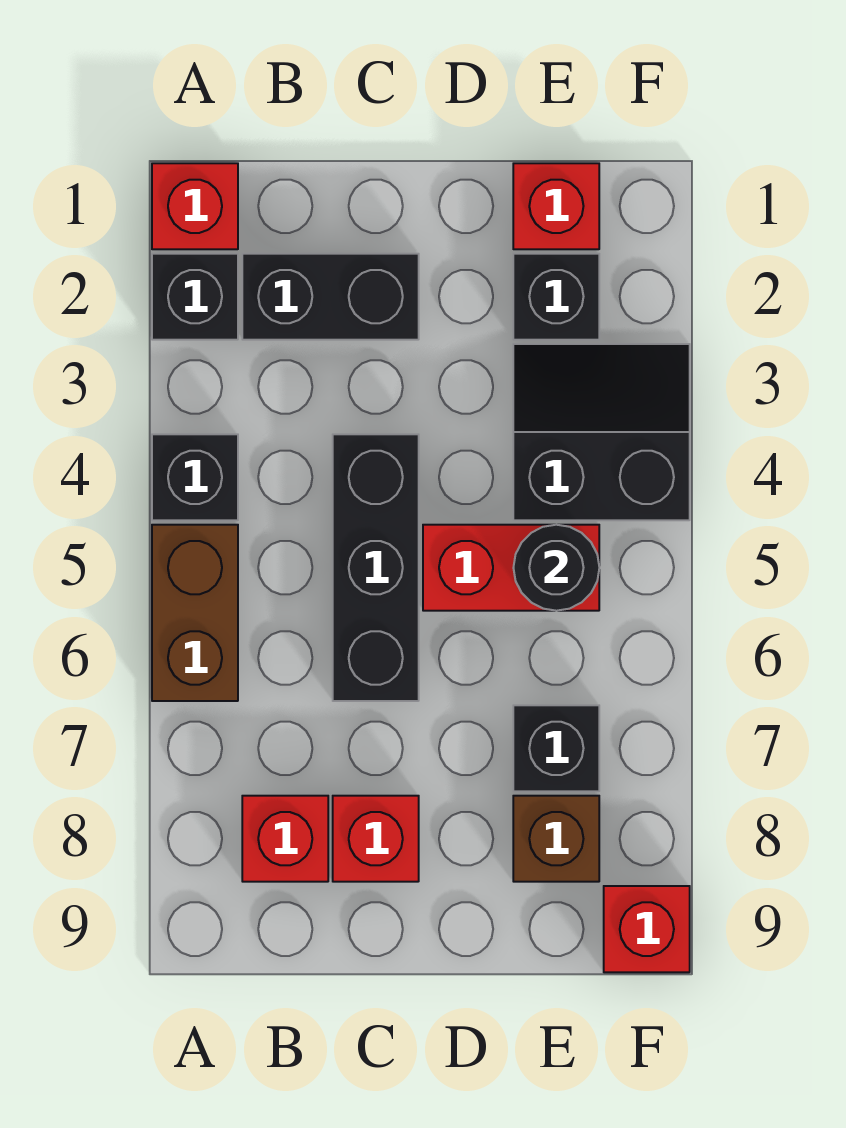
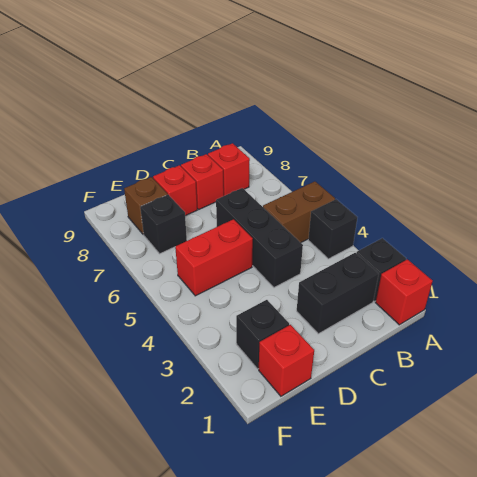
brown brick A5:A6 level 1 -> brown brick A5:B5 level 1
black slope E3:F4 level 1 top 4 -> none
black round brick E5 level 2 -> none
red brick F9 level 1 -> red brick D8 level 1

